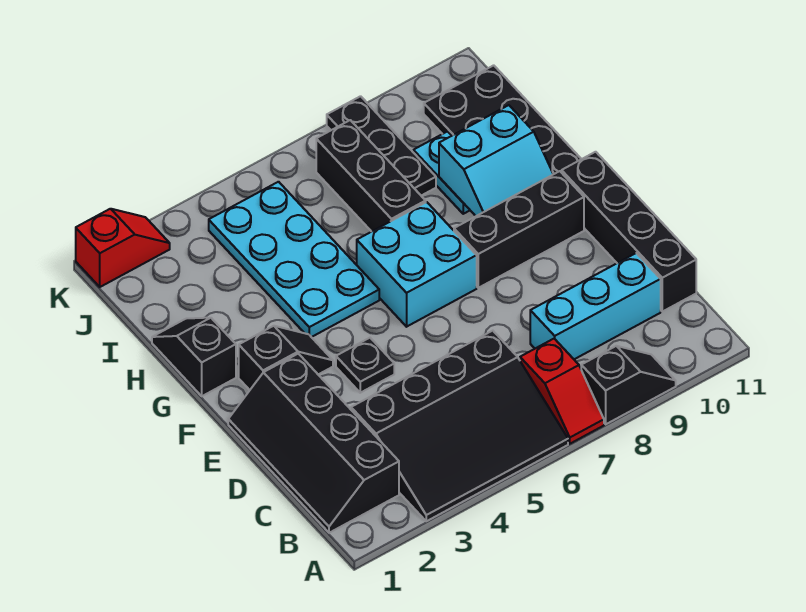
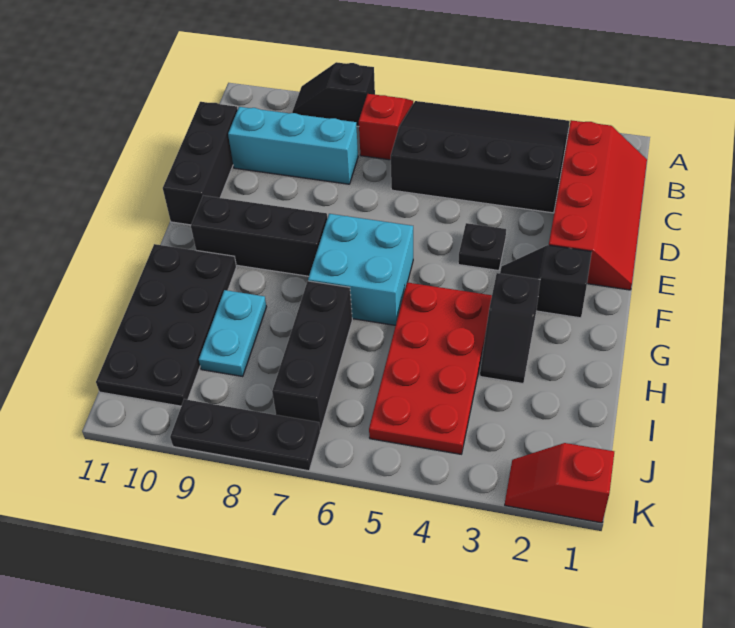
black slope B1:E2 level 1 top 2 -> red slope B1:E2 level 1 top 2
black brick C11:F11 level 1 -> black brick C11:E11 level 1
black slope G1:H1 level 1 top G -> black slope G3:H3 level 1 top G
cyan plate G4:J5 level 1 -> red plate G4:J5 level 1
cyan slope G9:H10 level 2 top H -> none
black plate I8:K8 level 1 -> black plate K7:K9 level 1

